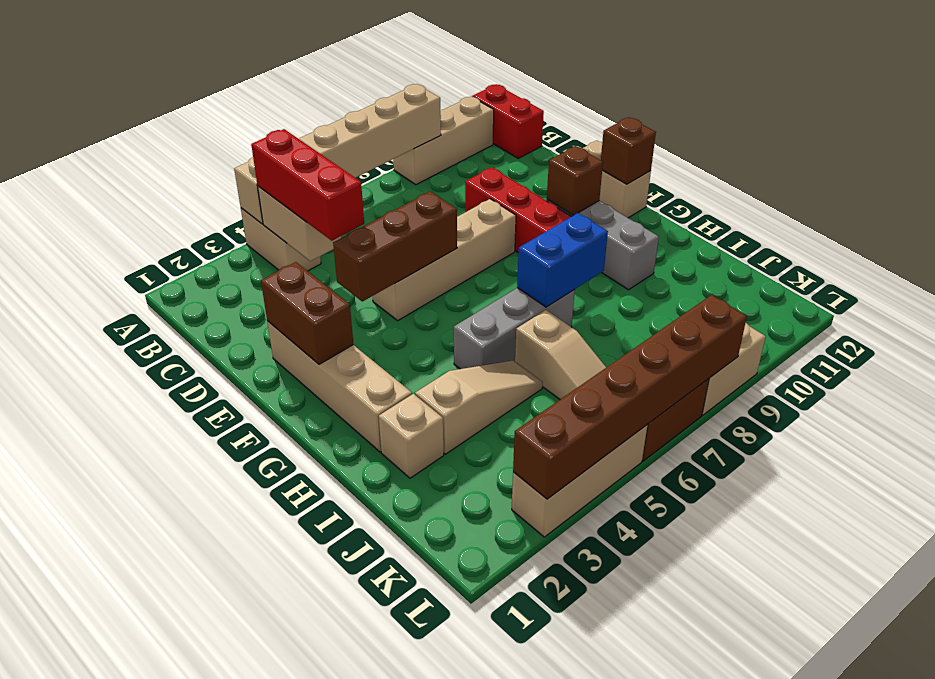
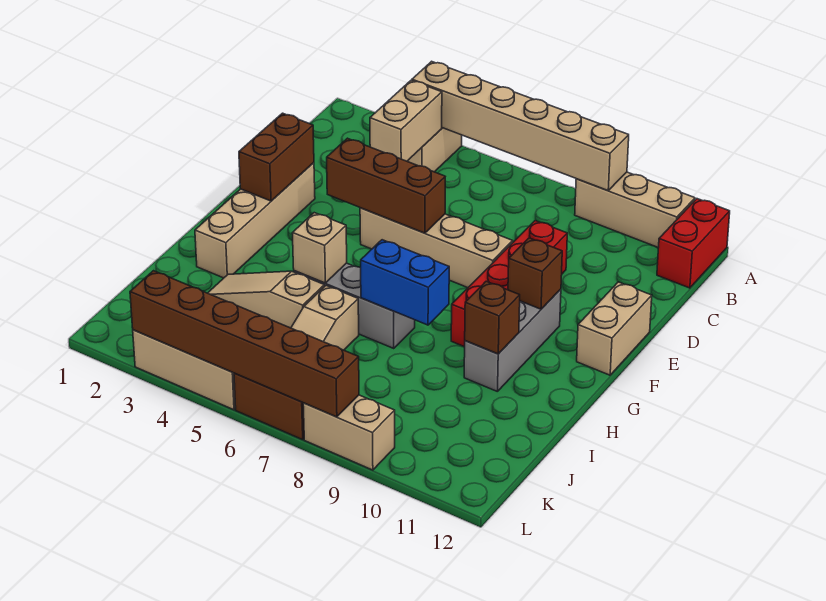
red brick B4:D4 level 3 -> none
brown brick F12 level 2 -> brown brick H10 level 2
tan brick I2 level 1 -> tan brick H5 level 2
tan slope I3:I5 level 1 top 3 -> tan slope I3:I5 level 1 top 5

